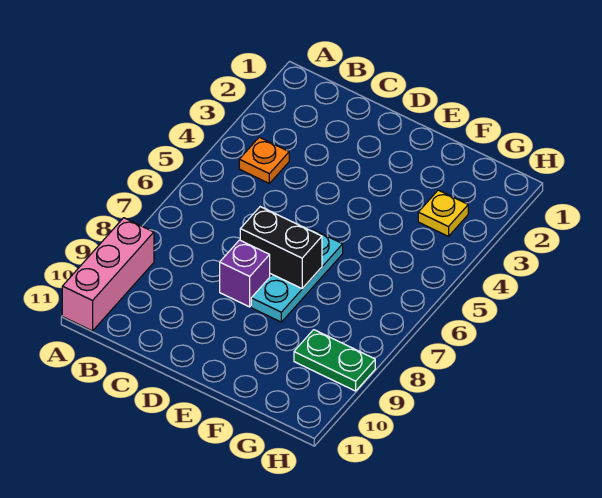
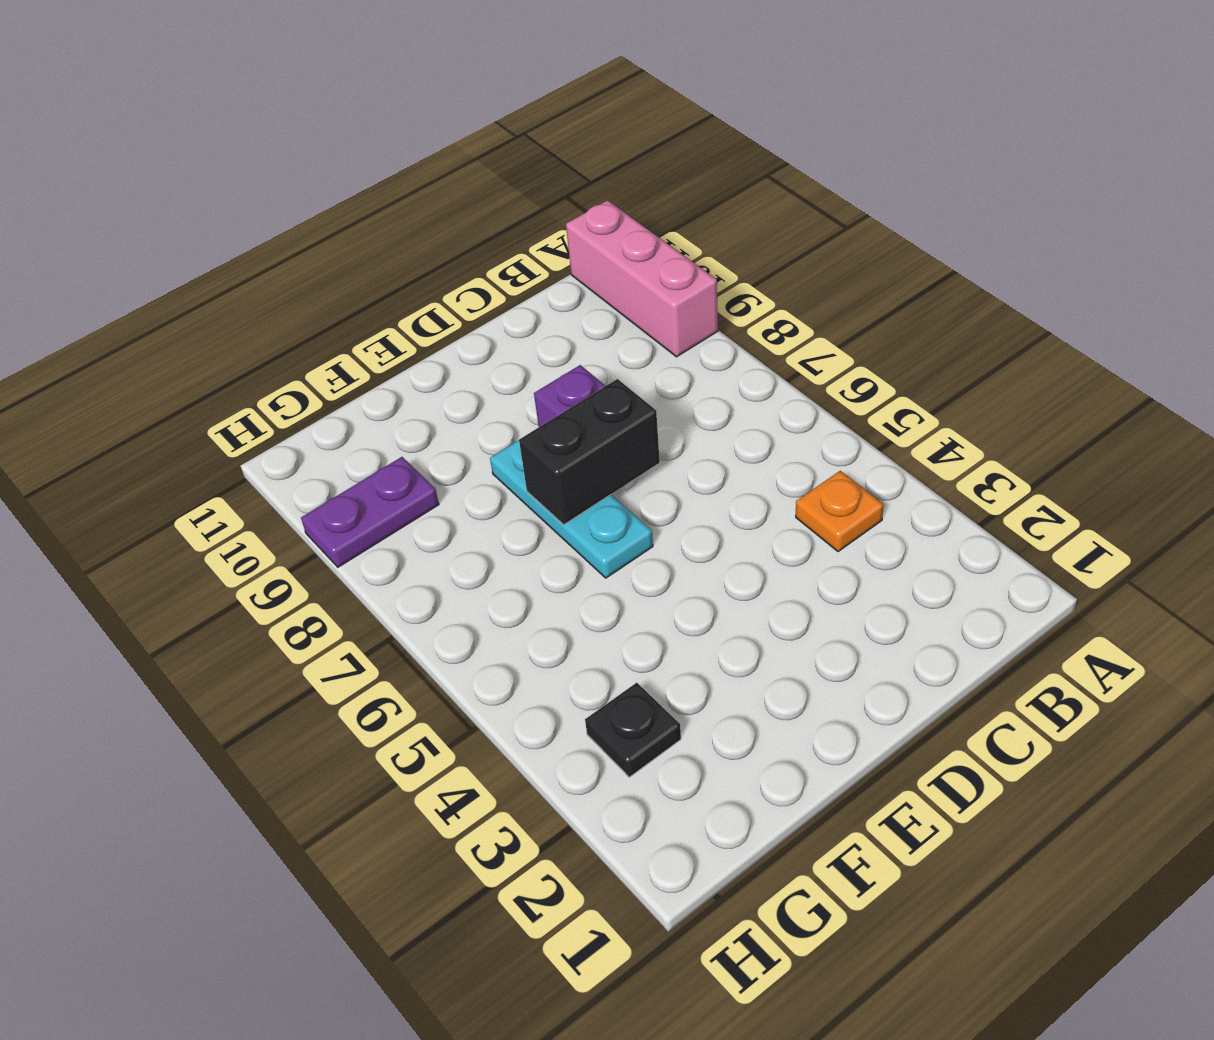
yellow plate G3 level 1 -> black plate G3 level 1
green plate G9:H9 level 1 -> purple plate G9:H9 level 1

